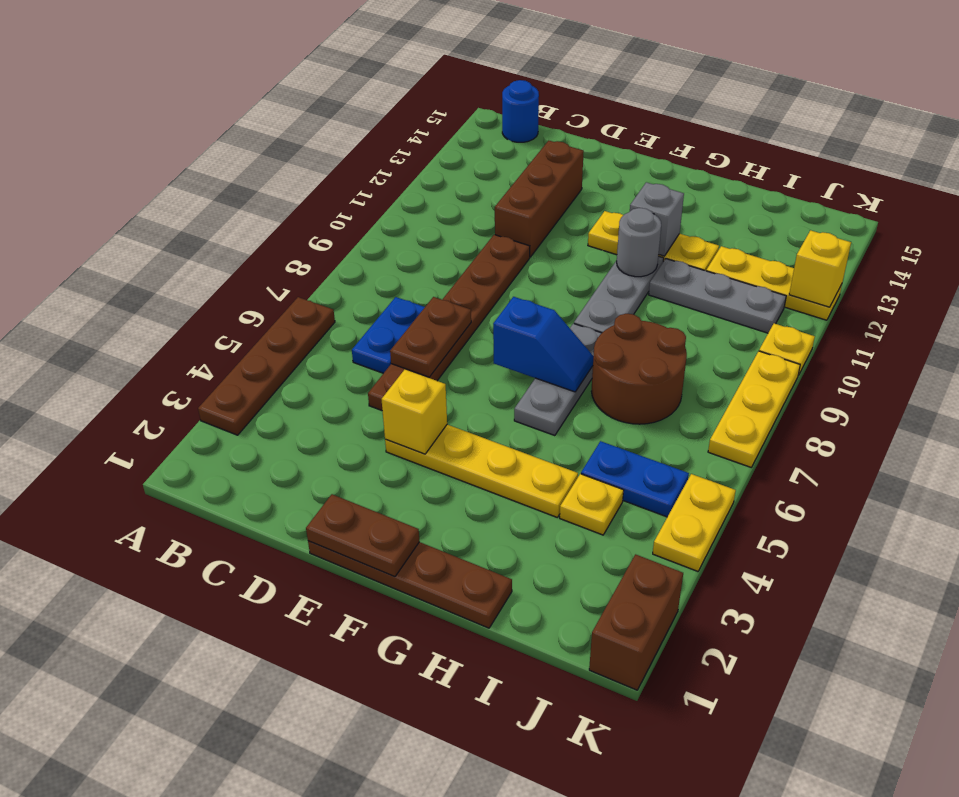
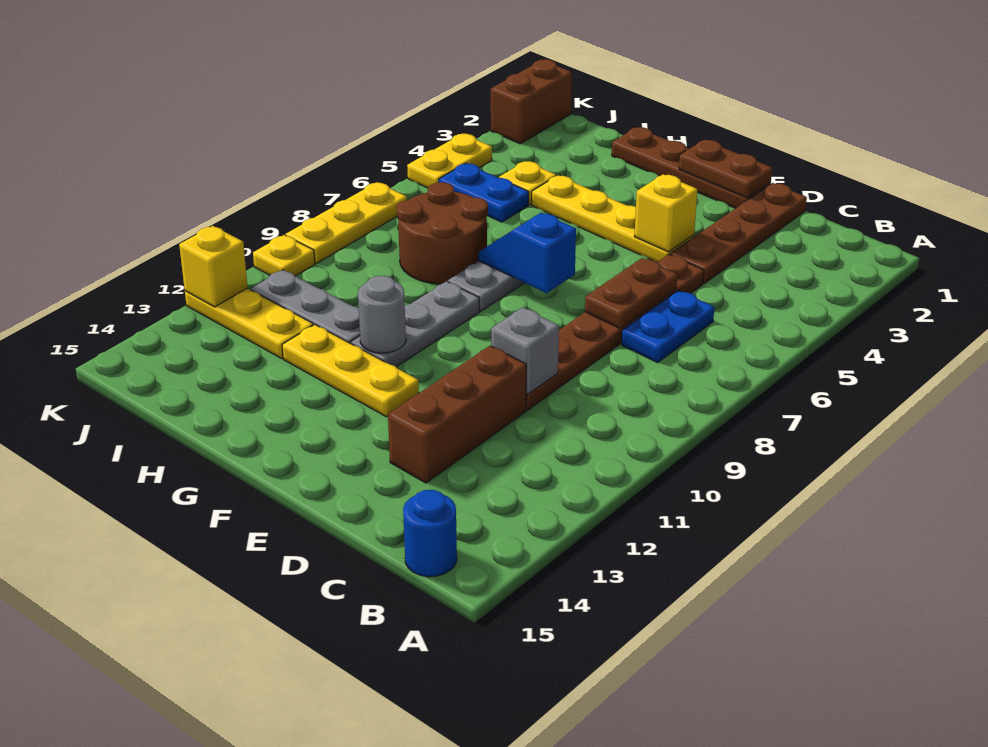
brown plate A3:A6 level 1 -> brown plate D1:D4 level 1
grey brick G12 level 2 -> grey brick D10 level 2

